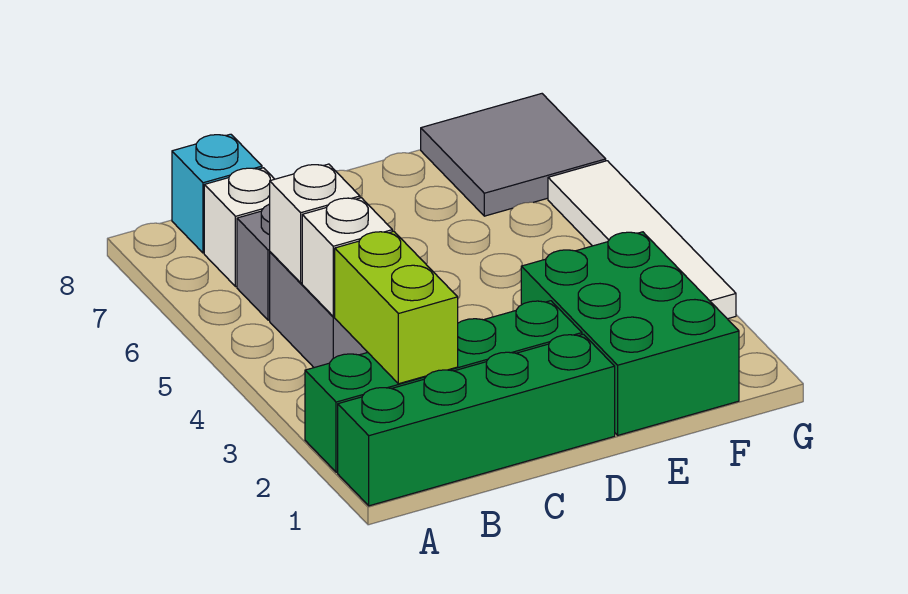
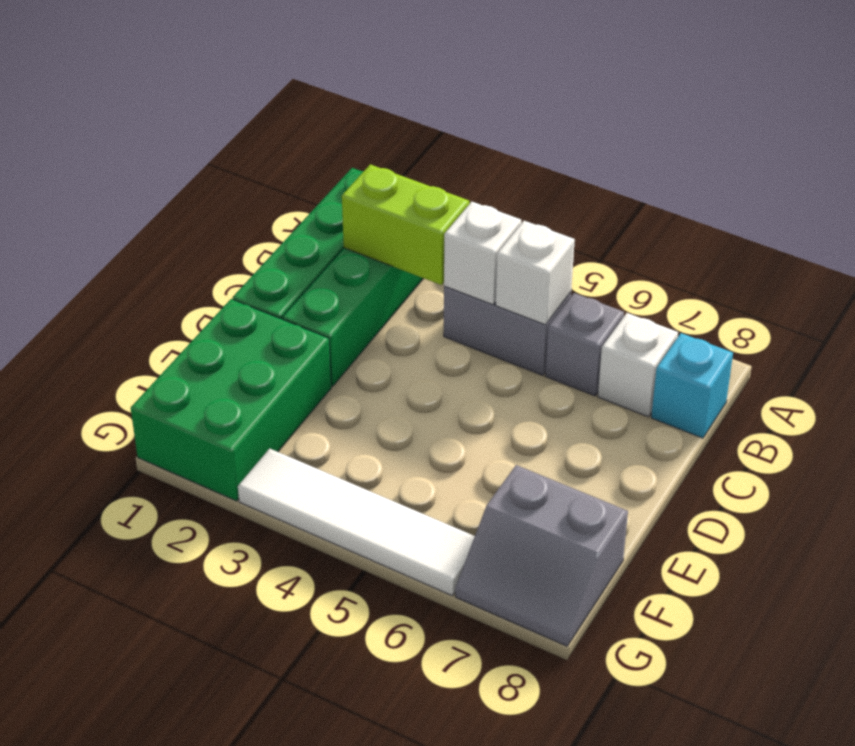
green brick E1:F3 level 1 -> green brick E1:G2 level 1
grey tile F7:G8 level 1 -> grey slope F7:G8 level 1 top F

